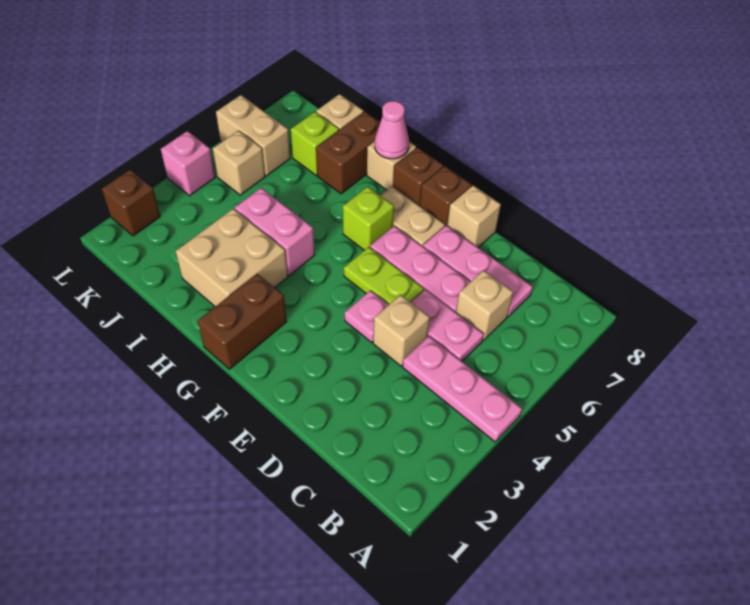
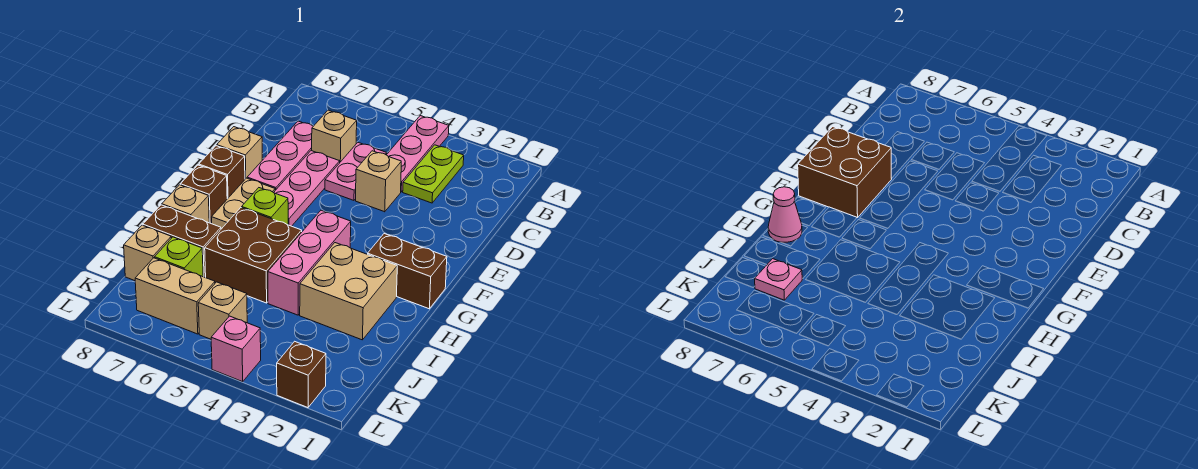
pink plate E4 level 1 -> pink plate J7 level 2
lime plate E5:F5 level 1 -> lime plate B3:C3 level 1
none -> brown brick E7:F8 level 2
pink brick H4:I4 level 1 -> pink brick G4:I4 level 1
none -> brown brick H5:I6 level 1
tan brick K6:L6 level 1 -> tan brick K6:K7 level 1

